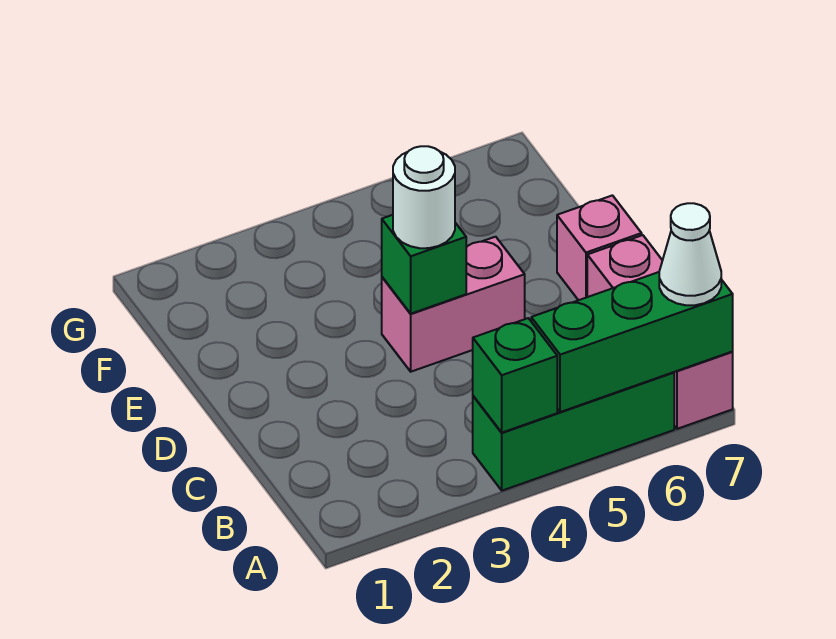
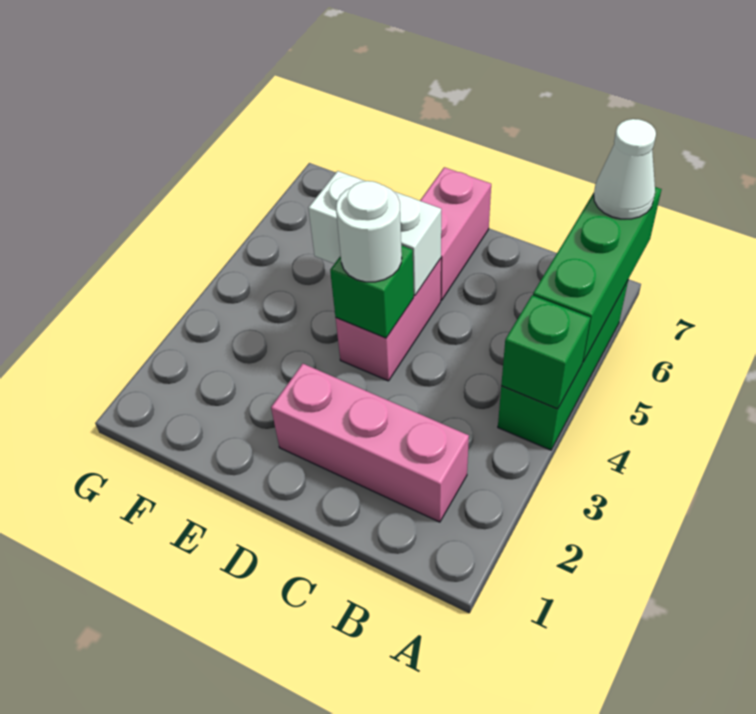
pink brick A7:C7 level 1 -> pink brick B2:D2 level 1
none -> white brick D5:E5 level 2
pink brick D7 level 1 -> pink brick D6:D7 level 1

